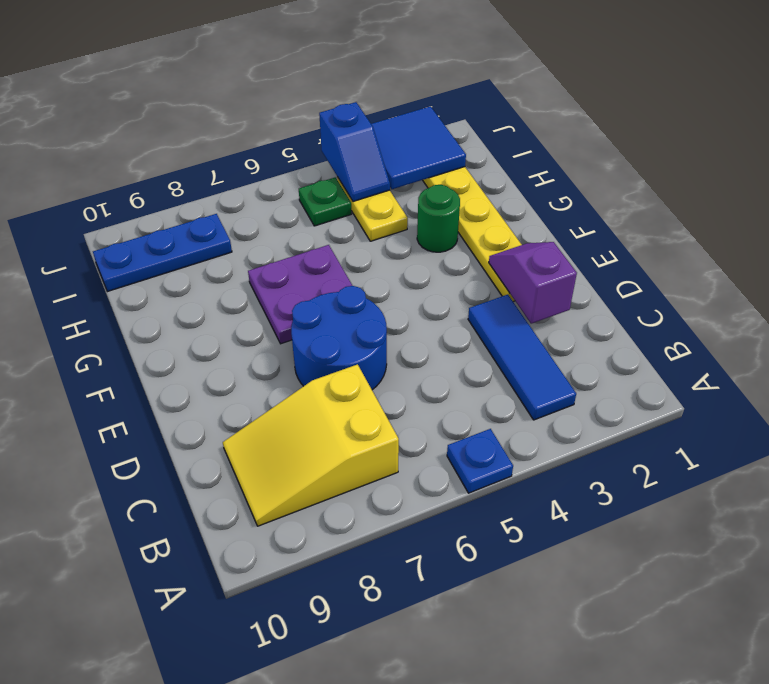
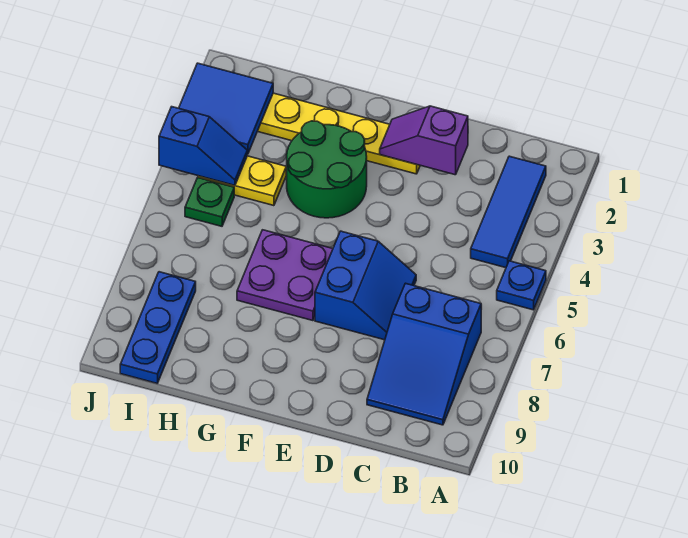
blue tile B3:D3 level 1 -> blue tile B2:B4 level 1
yellow slope B7:C9 level 1 top 7 -> blue slope B7:C9 level 1 top 7
blue round brick D6:E7 level 1 -> blue slope D6:E7 level 1 top E
green round brick G3 level 1 -> green round brick F3:G4 level 1

